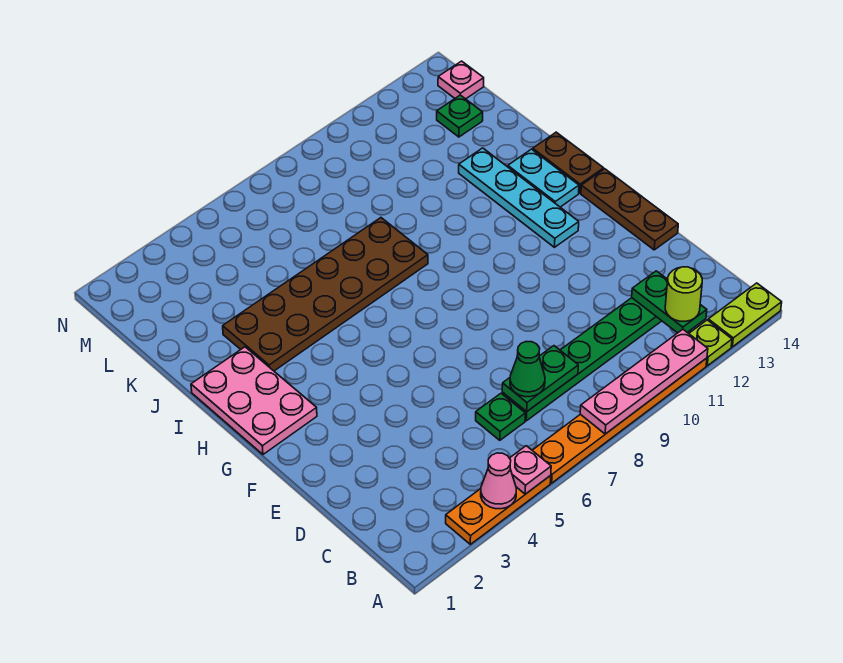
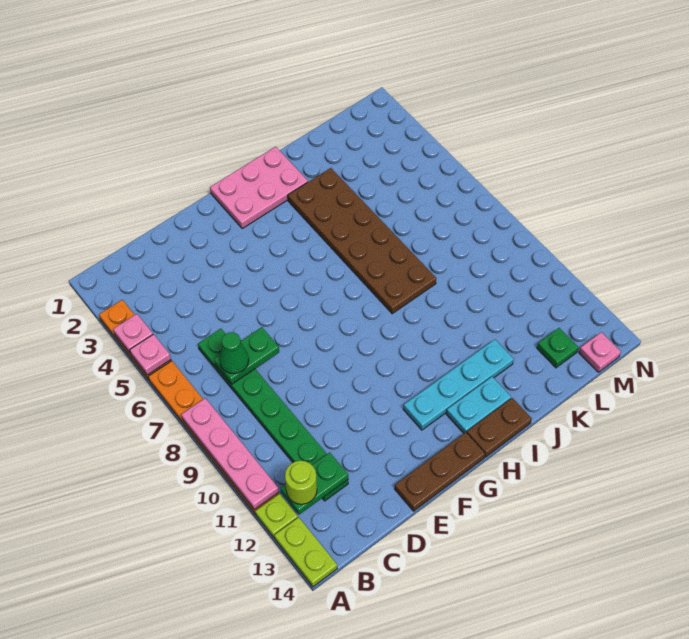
pink cone A4 level 2 -> pink plate A4 level 2
green plate C7:C8 level 2 -> green plate C7:D7 level 2

